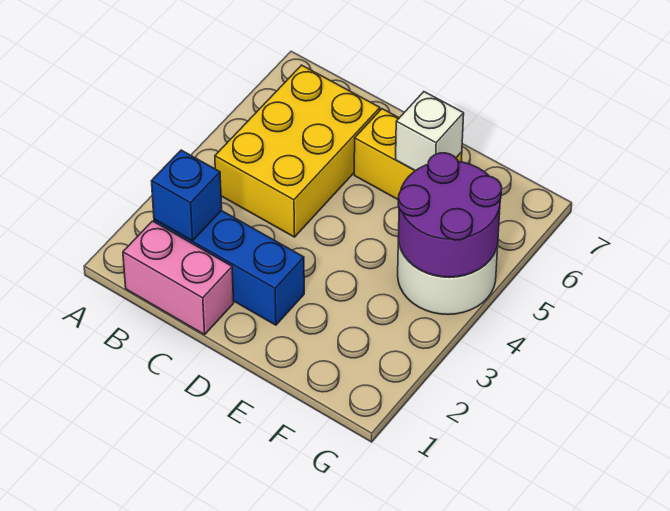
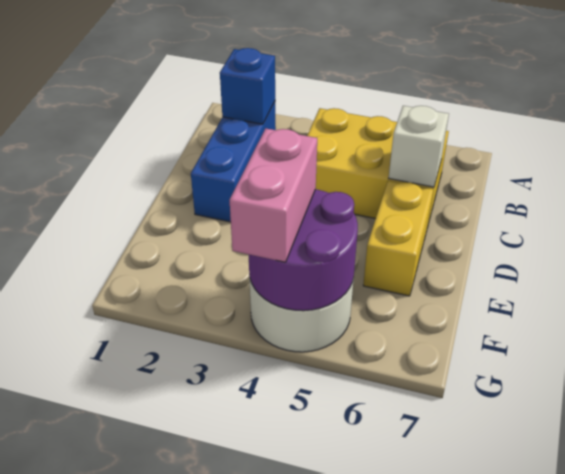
pink brick B1:C1 level 1 -> pink brick F4:G4 level 3
white brick E6 level 2 -> white brick C6 level 2

